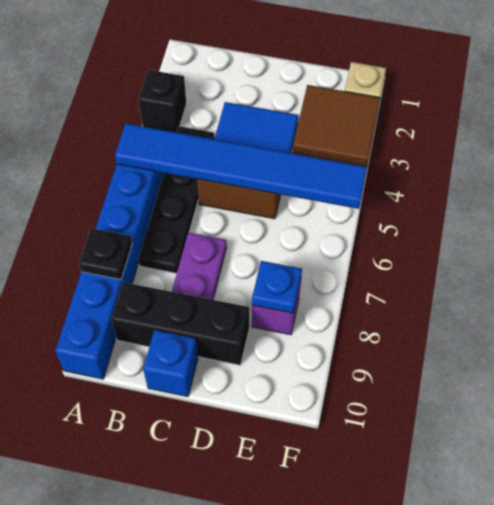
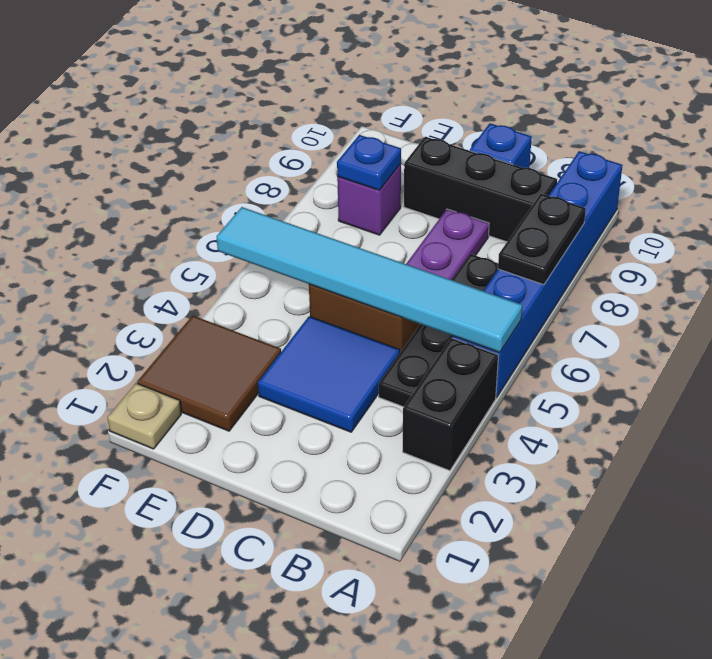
black brick A3 level 1 -> black brick A3:A4 level 1
blue tile A5:F5 level 2 -> cyan tile A5:F5 level 2
black plate A8 level 2 -> black plate A7:A8 level 2

